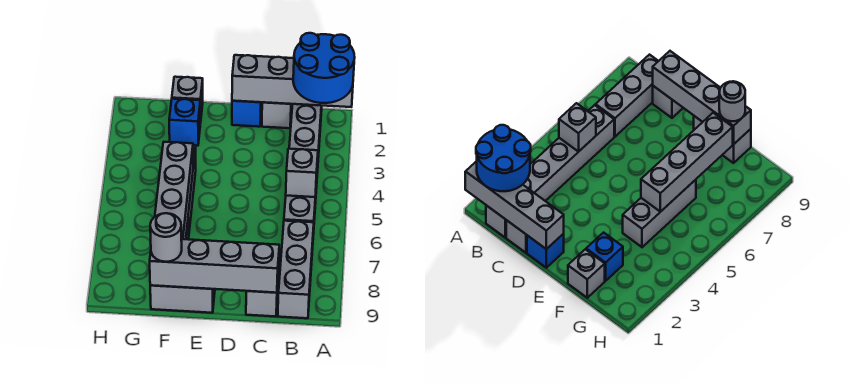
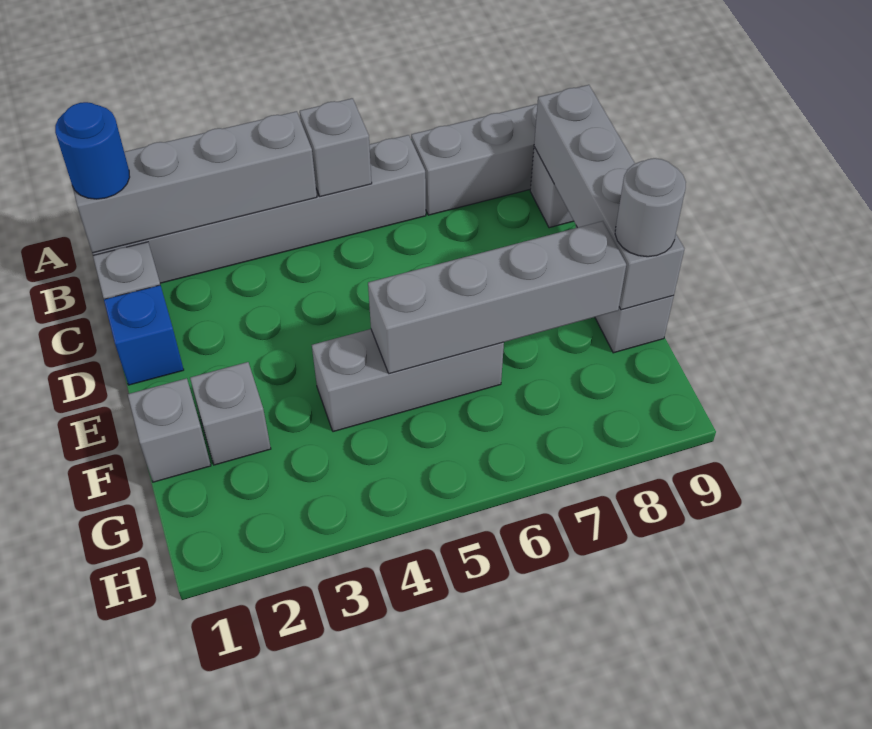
grey brick A1:D1 level 2 -> grey brick B1:B4 level 2
blue round brick A1:B2 level 3 -> blue round brick B1 level 3
blue brick F2 level 1 -> grey brick F2 level 1

